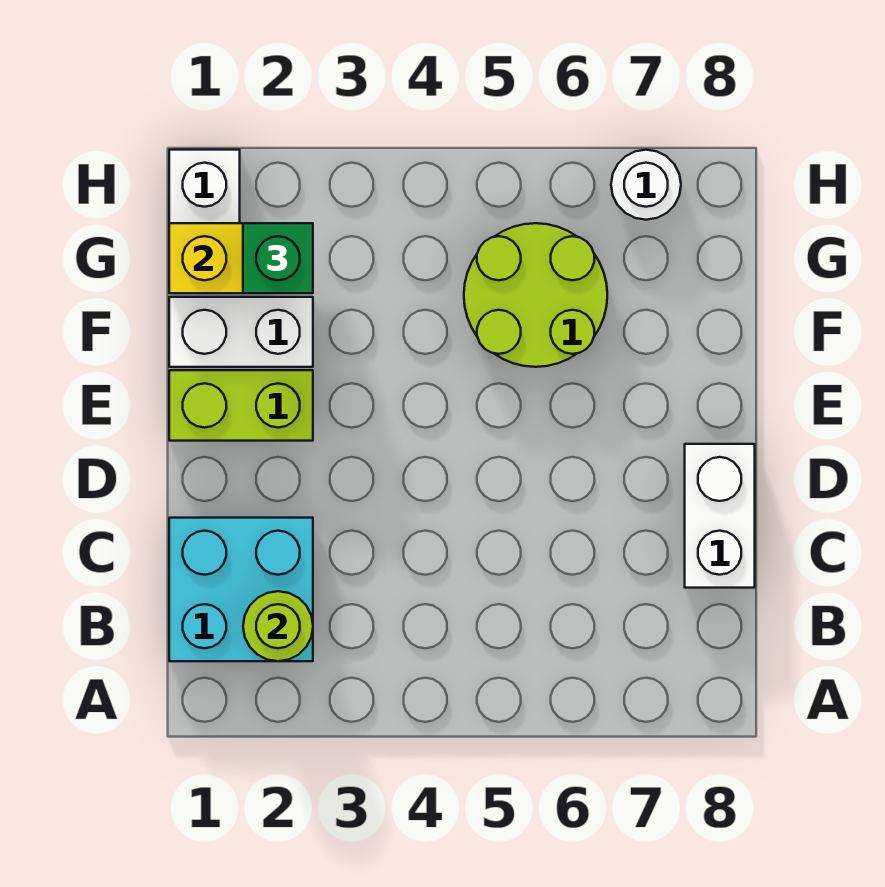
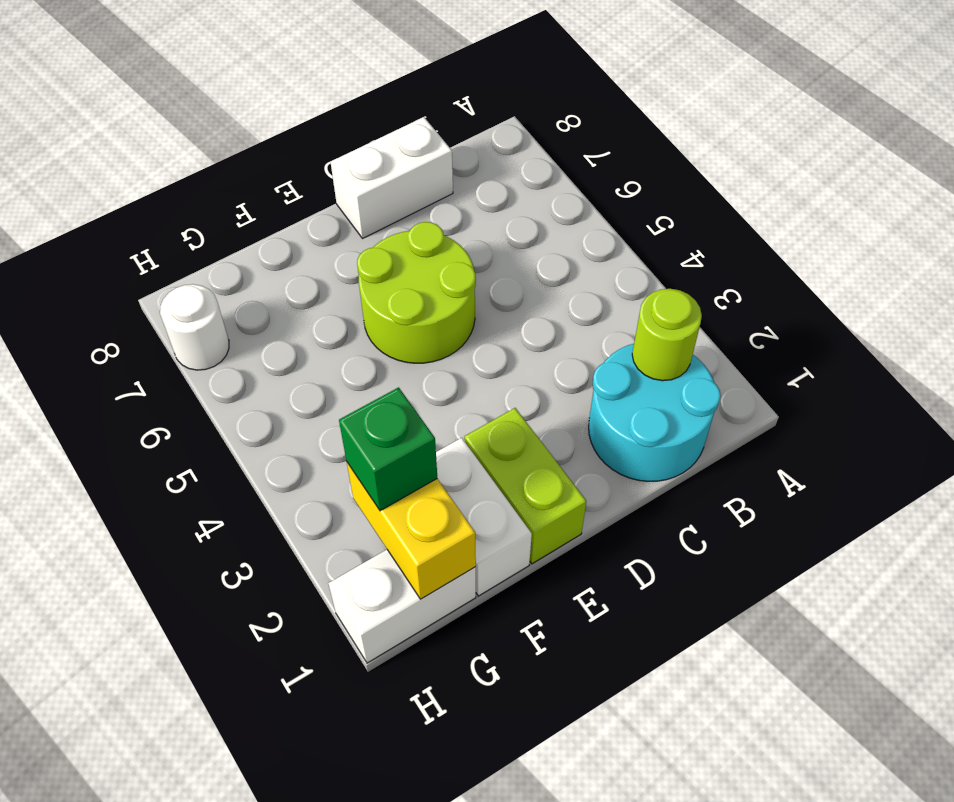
cyan brick B1:C2 level 1 -> cyan round brick B1:C2 level 1
lime round brick F5:G6 level 1 -> lime round brick D5:E6 level 1

